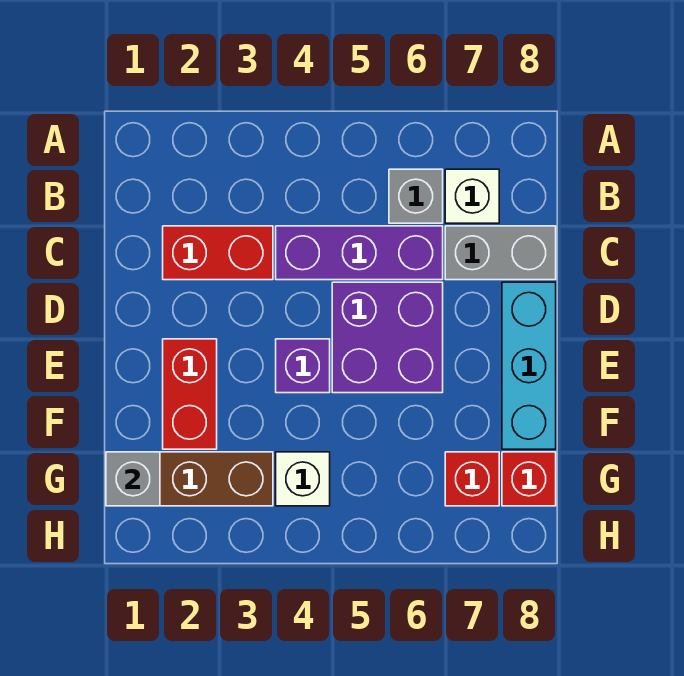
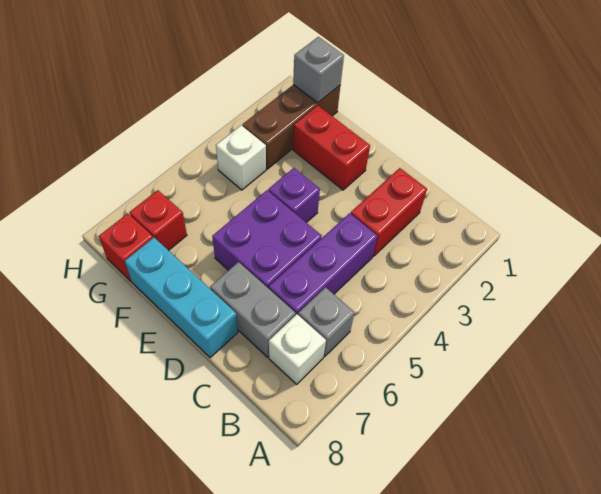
grey brick C7:C8 level 1 -> grey brick C7:D7 level 1

